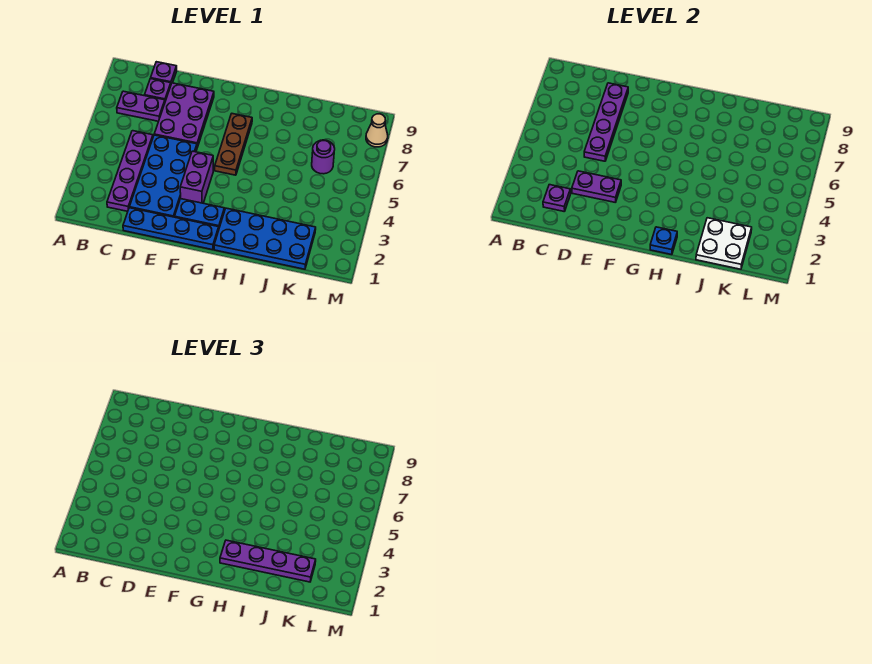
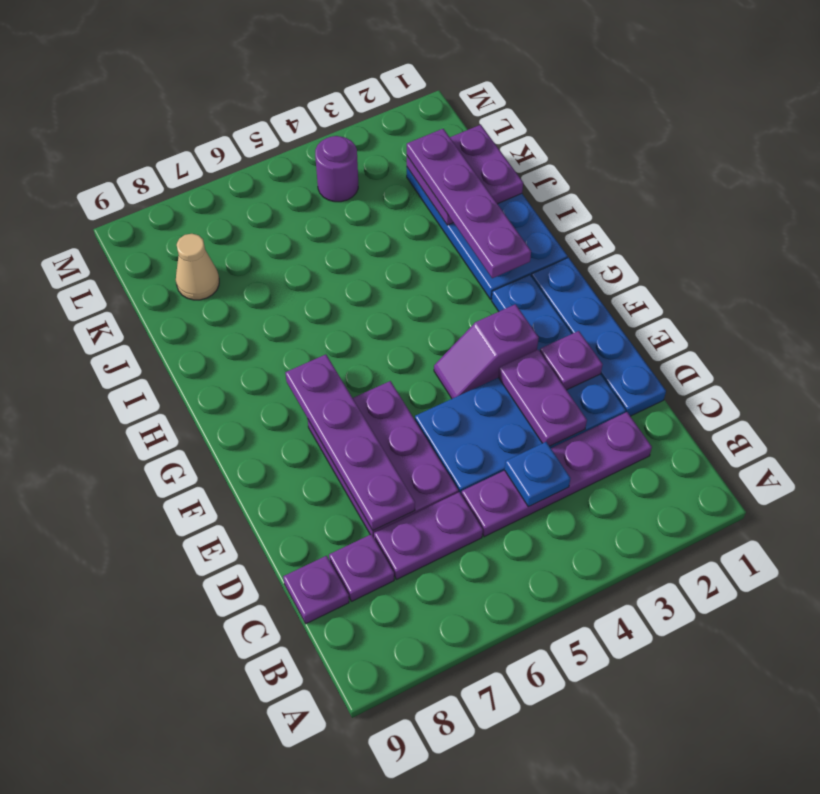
purple plate B7:C7 level 1 -> purple plate C6:C7 level 1
purple plate C2 level 2 -> purple plate E2 level 2
purple plate D5:D8 level 2 -> purple plate D7:G7 level 2
purple plate D6:E8 level 1 -> purple plate D6:F7 level 1
purple brick F3:F4 level 1 -> purple slope F3:F4 level 1 top 3
brown plate G5:G7 level 1 -> none
blue plate H1 level 2 -> blue plate C4 level 2
white plate J1:K2 level 2 -> purple plate J1:K2 level 2
purple round brick K6 level 1 -> purple round brick L4 level 1
tan cone M8 level 1 -> tan cone K8 level 1

